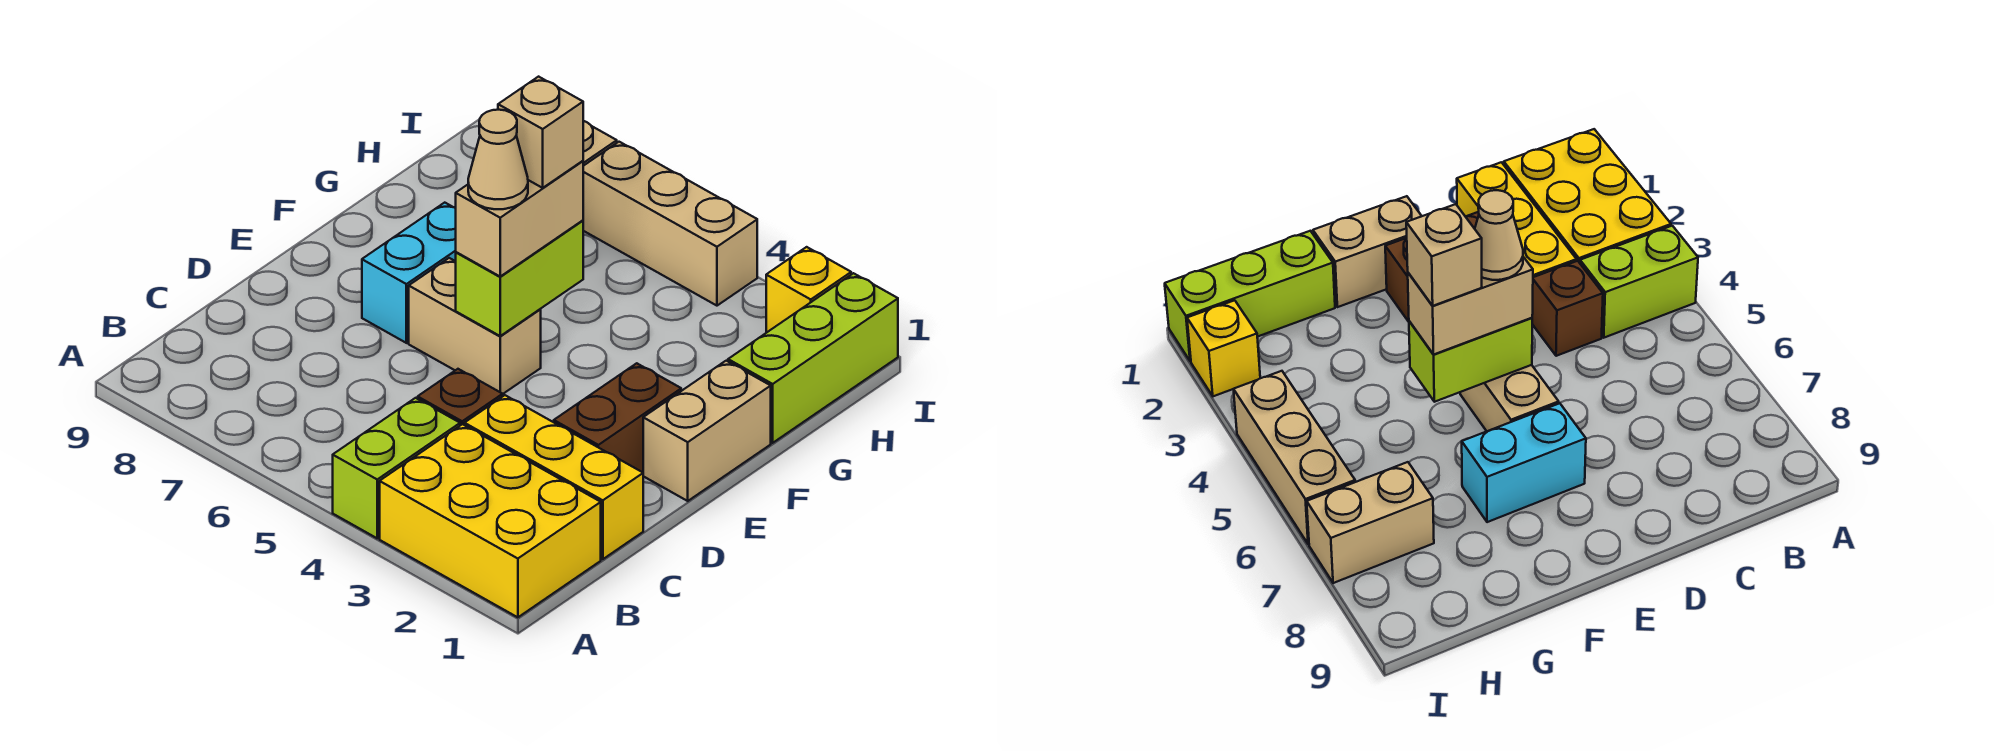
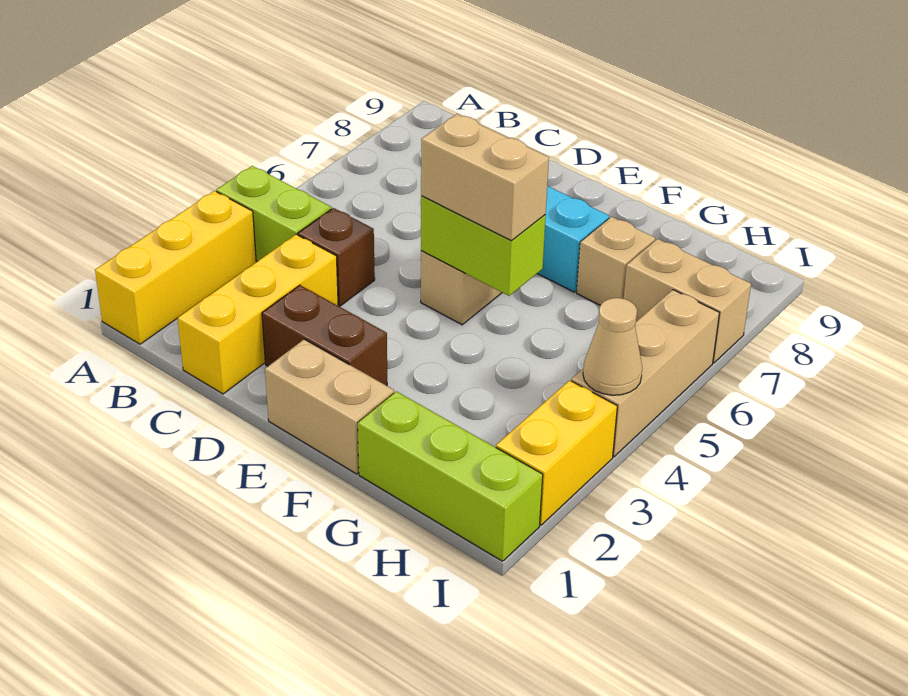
yellow brick A1:B3 level 1 -> yellow brick A1:A3 level 1
tan cone E5 level 4 -> tan cone I4 level 2
tan brick F5 level 4 -> tan brick G7 level 1
yellow brick I2 level 1 -> yellow brick I2:I3 level 1

